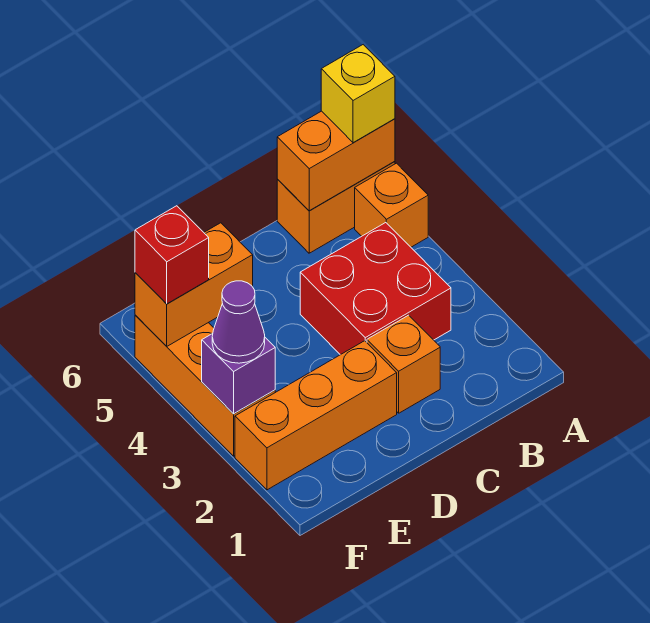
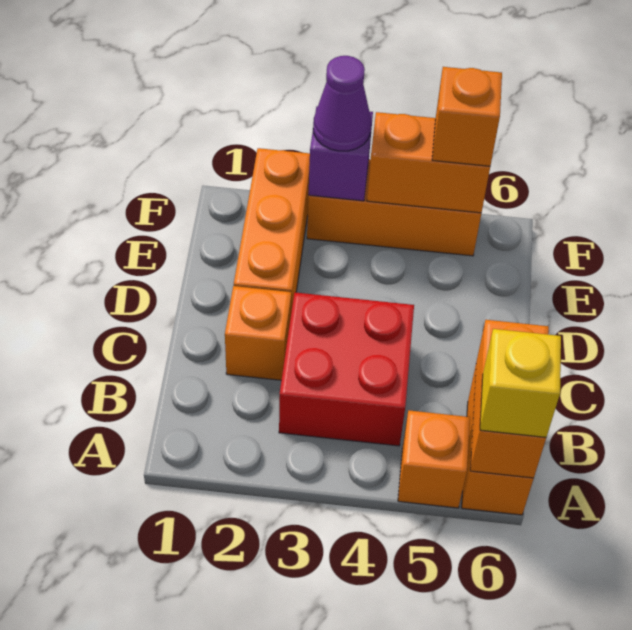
orange brick E5:F5 level 2 -> orange brick F4:F5 level 2
red brick F5 level 3 -> orange brick F5 level 3

